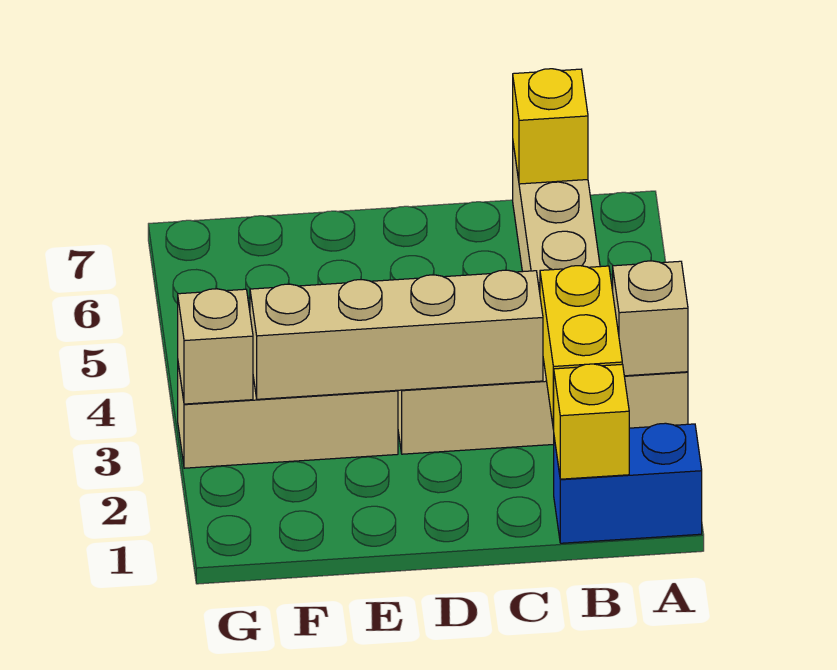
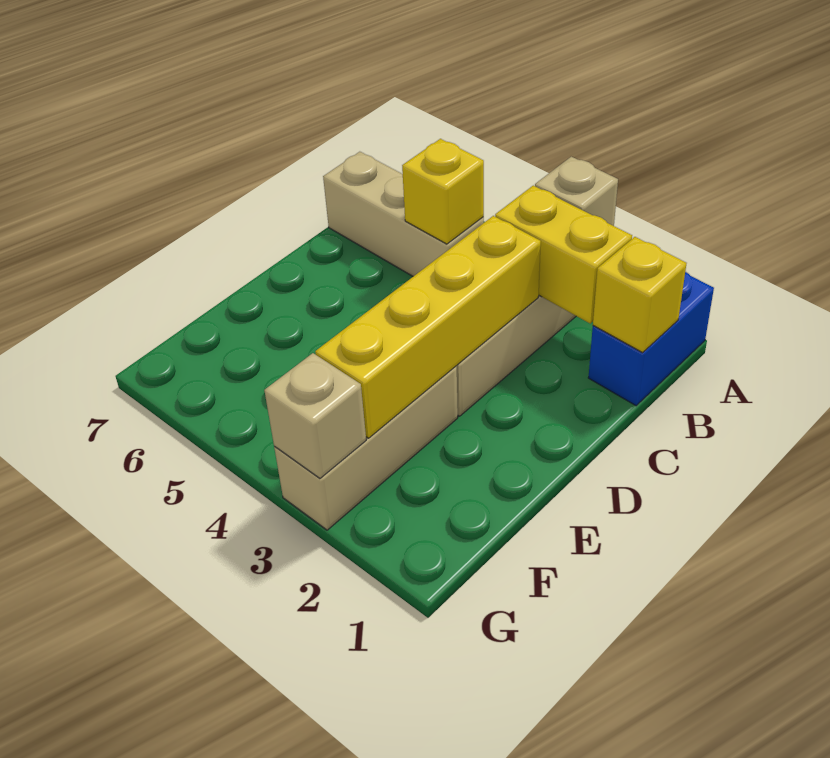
yellow brick B7 level 2 -> yellow brick B5 level 2
tan brick C3:F3 level 2 -> yellow brick C3:F3 level 2

